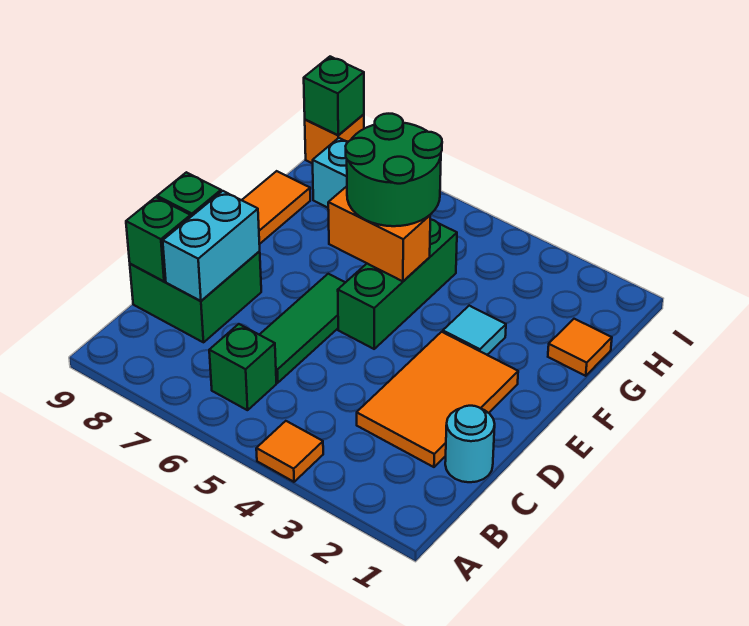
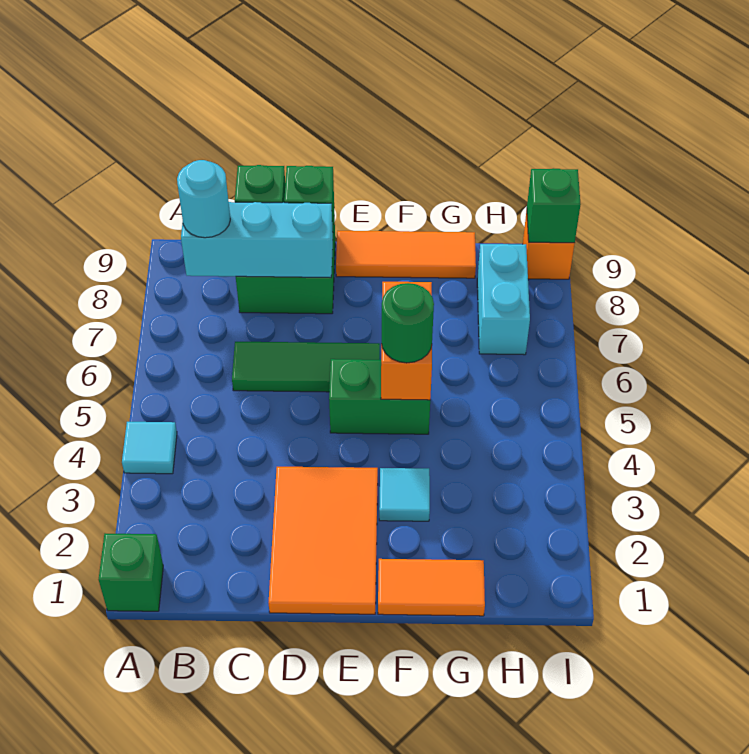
orange tile A4 level 1 -> cyan tile A4 level 1
green brick B6 level 1 -> green brick A1 level 1
cyan round brick C1 level 1 -> cyan round brick B8 level 3
orange tile C2:E3 level 1 -> orange tile D1:E3 level 1
cyan brick C8:D8 level 2 -> cyan brick B8:D8 level 2
green brick E5:G5 level 1 -> green brick E5:F5 level 1
green round brick F5:G6 level 3 -> green round brick F5 level 3
orange tile G1 level 1 -> orange tile F1:G1 level 1

